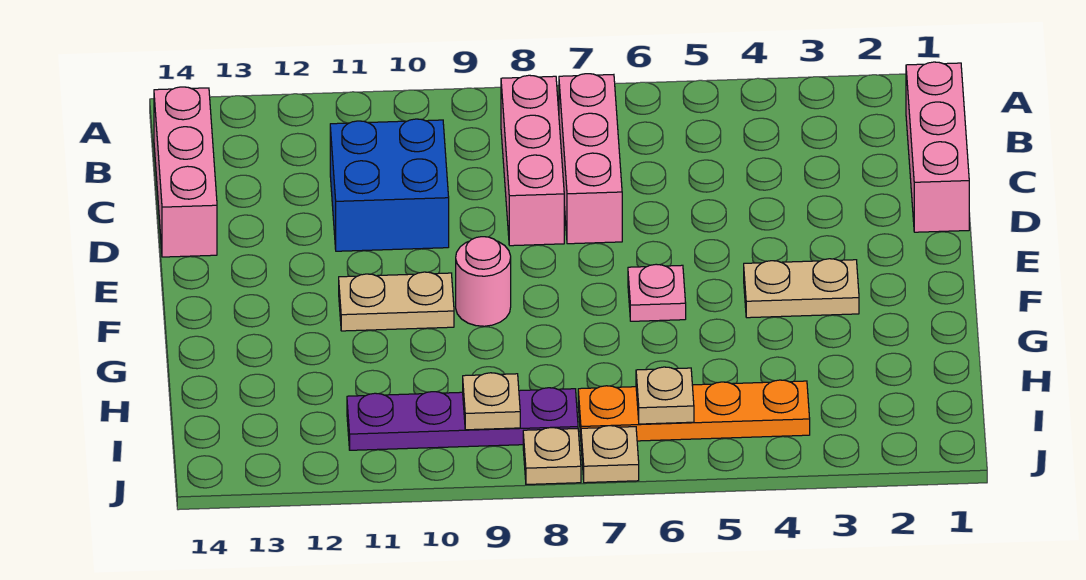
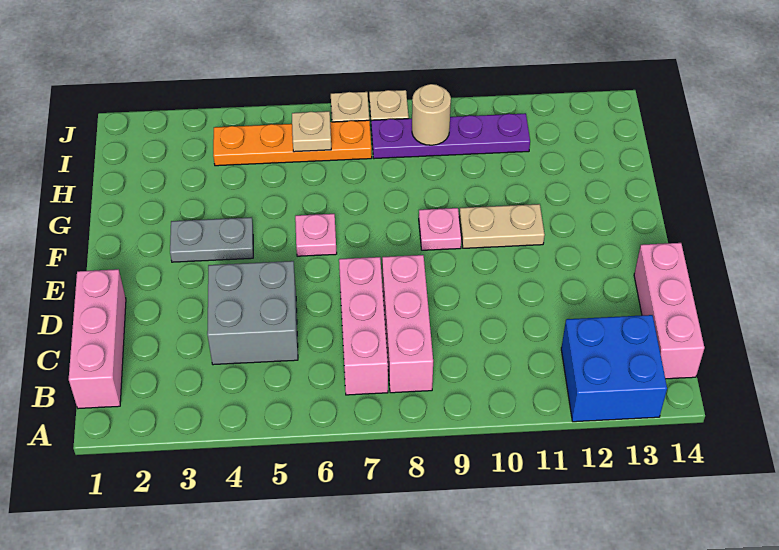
none -> grey brick C4:D5 level 1
blue brick C10:D11 level 1 -> blue brick A12:B13 level 1
tan plate F3:F4 level 1 -> grey plate F3:F4 level 1
pink round brick F9 level 1 -> pink plate F9 level 1
tan plate I9 level 2 -> tan round brick I9 level 2

